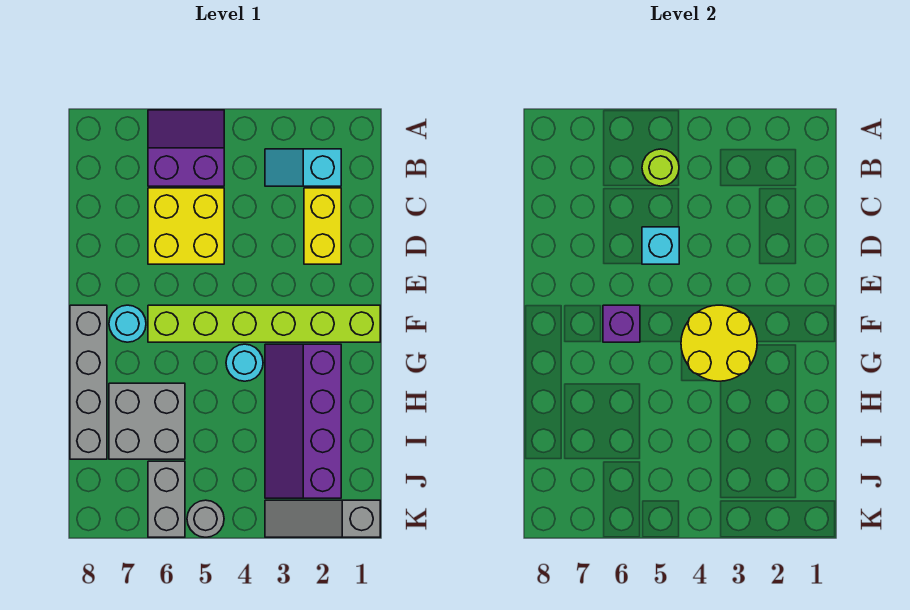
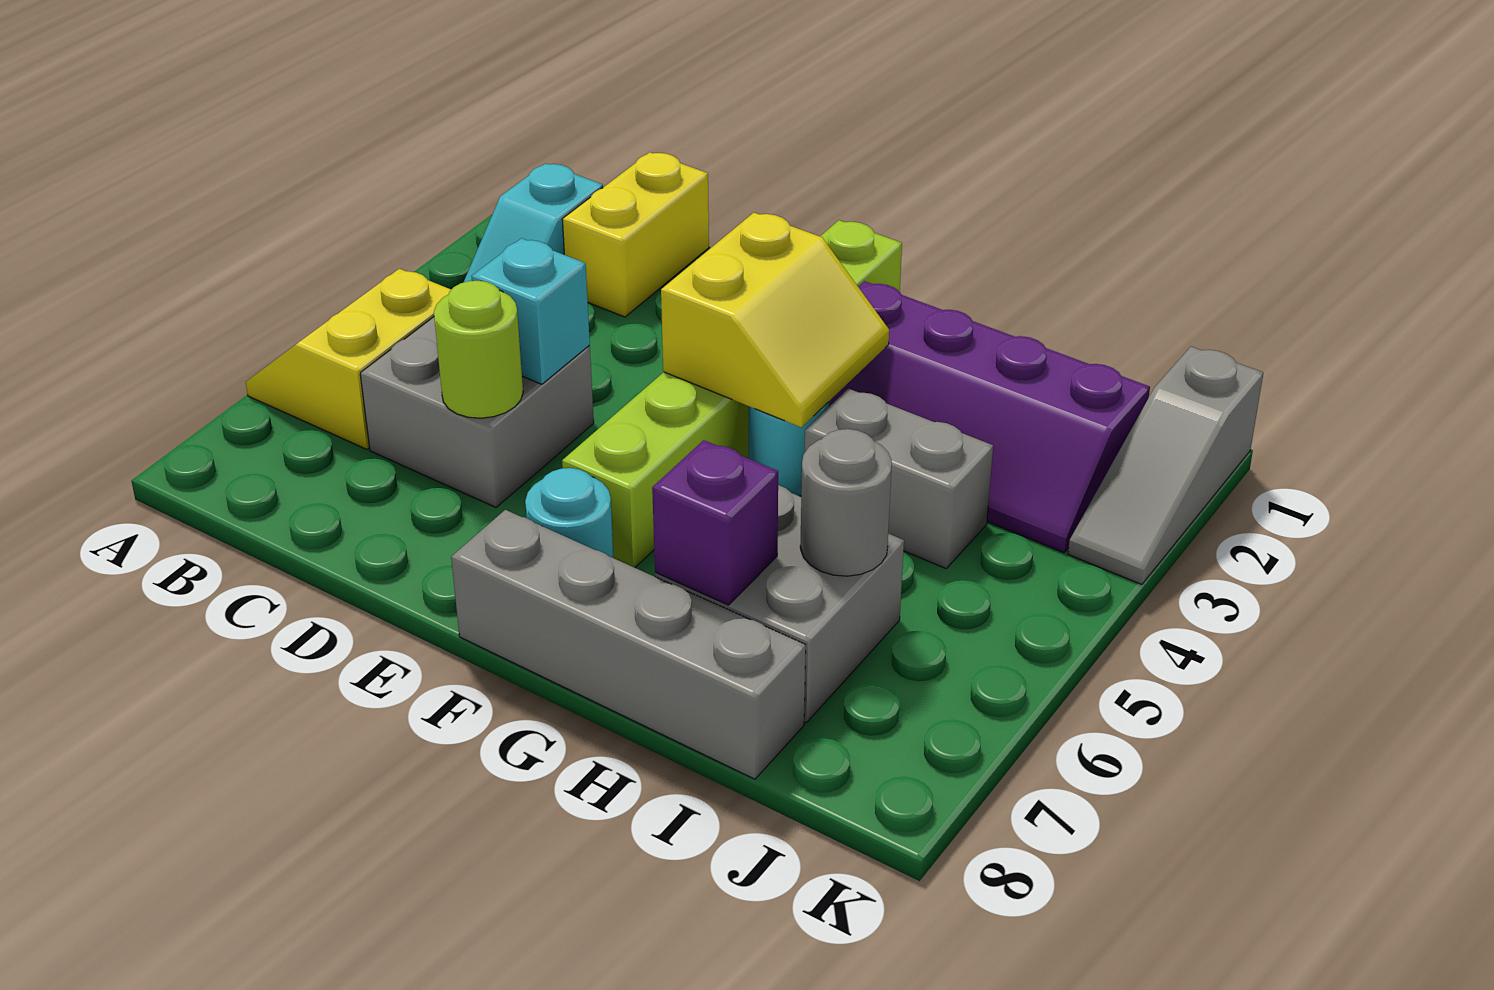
purple slope A5:B6 level 1 top B -> yellow slope A5:B6 level 1 top B
lime round brick B5 level 2 -> lime round brick D6 level 2
yellow brick C2:D2 level 1 -> yellow brick C1:C2 level 1
yellow brick C5:D6 level 1 -> grey brick C5:D6 level 1
yellow round brick F3:G4 level 2 -> yellow slope F3:G4 level 2 top F
purple brick F6 level 2 -> purple brick H7 level 2
grey brick J6:K6 level 1 -> grey brick H4:I4 level 1
grey round brick K5 level 1 -> grey round brick I6 level 2

